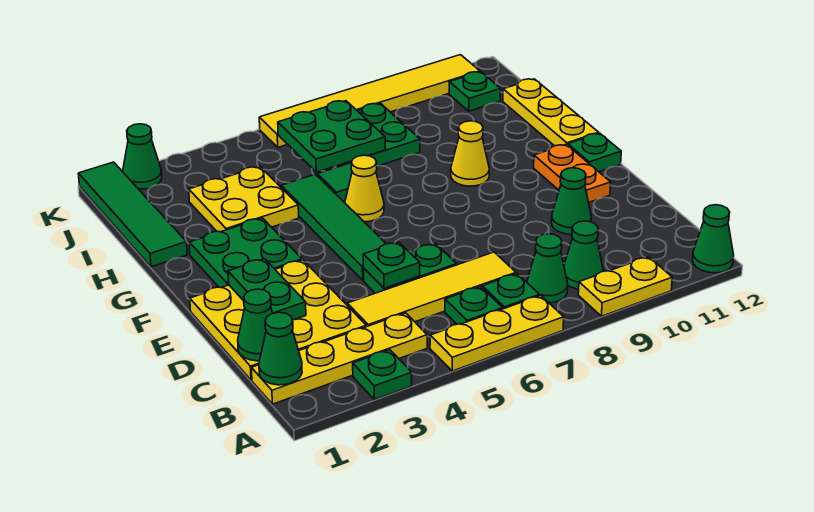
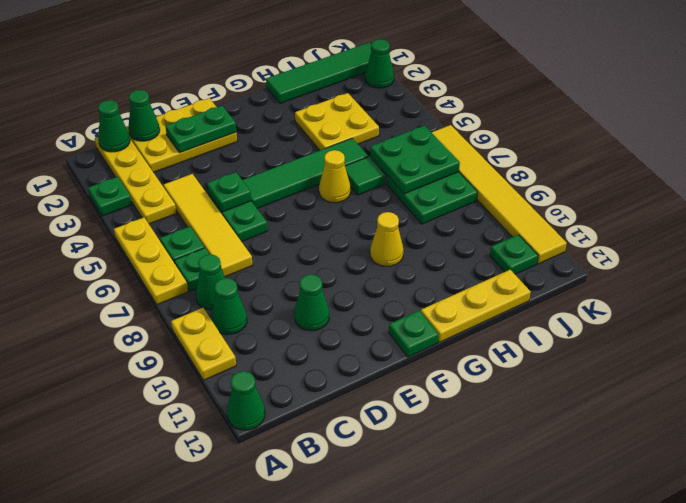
yellow plate C1:E3 level 1 -> yellow plate C1:E2 level 1
orange plate E11:F11 level 1 -> none
green plate F2:G3 level 1 -> none

